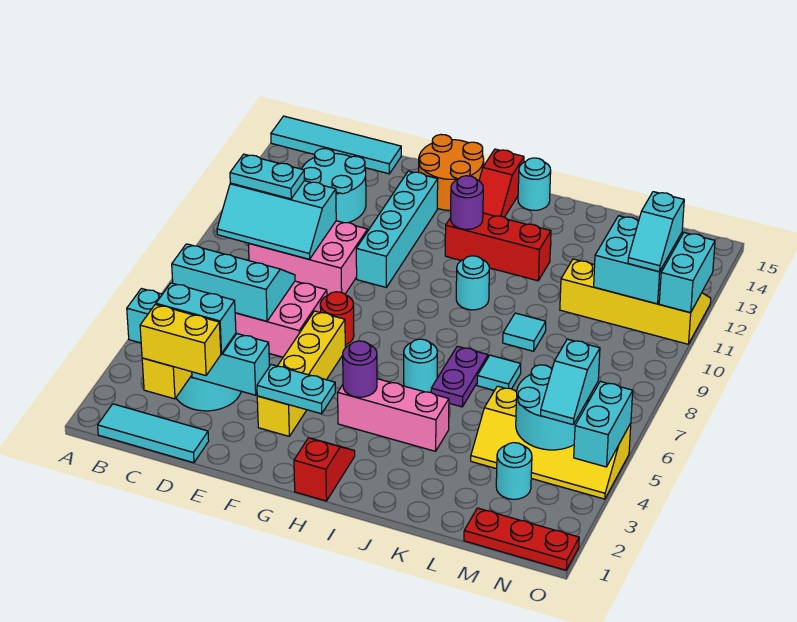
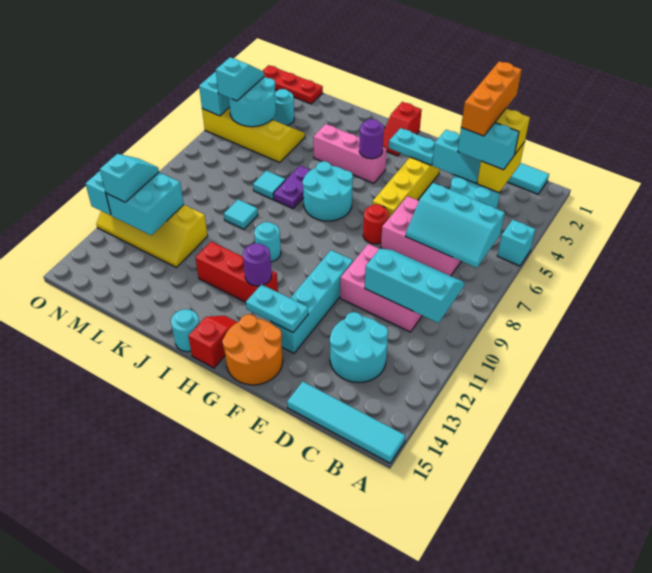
cyan plate B10:C10 level 3 -> cyan plate F13:G13 level 2
none -> orange brick D1:D3 level 4
cyan round brick I6 level 1 -> cyan round brick H6:I7 level 1

